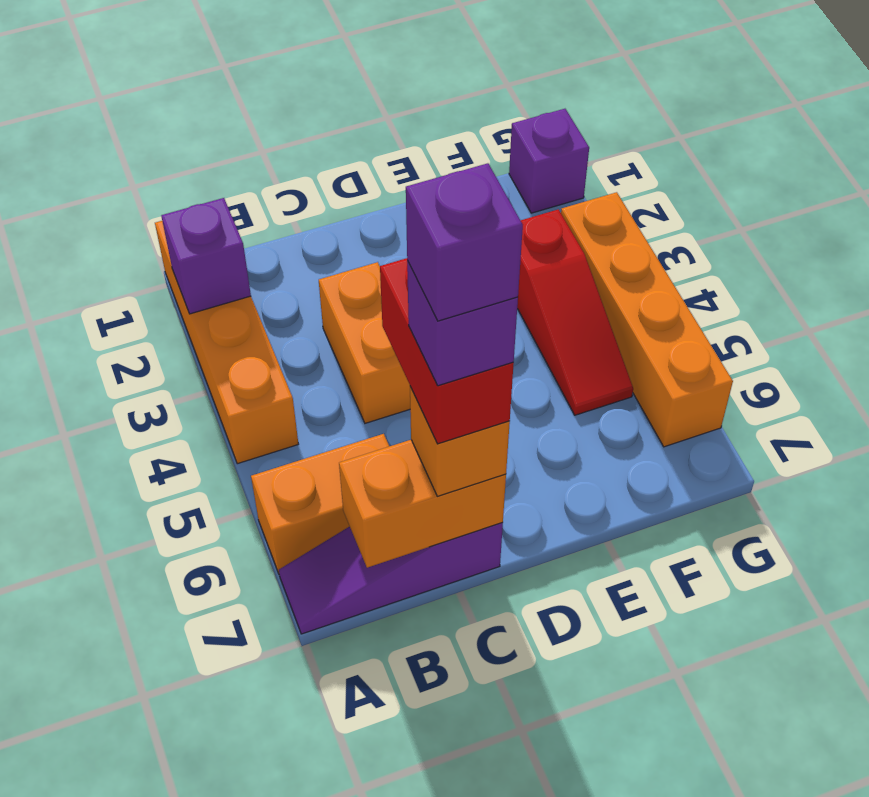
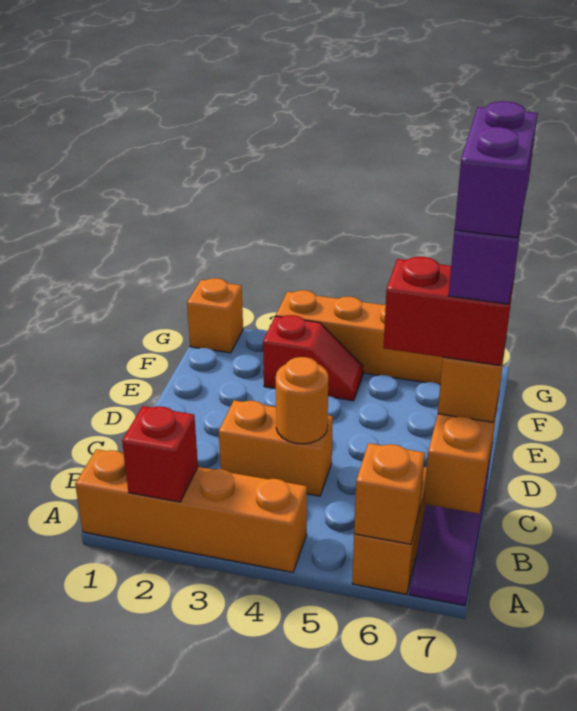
purple brick A2 level 2 -> red brick A2 level 2
none -> orange brick A6 level 2
none -> orange round brick C4 level 2
purple brick C7 level 6 -> purple brick C7:D7 level 6
red slope F3:F5 level 1 top 3 -> red slope F3:F4 level 1 top 3
purple brick G1 level 1 -> orange brick G1 level 1

